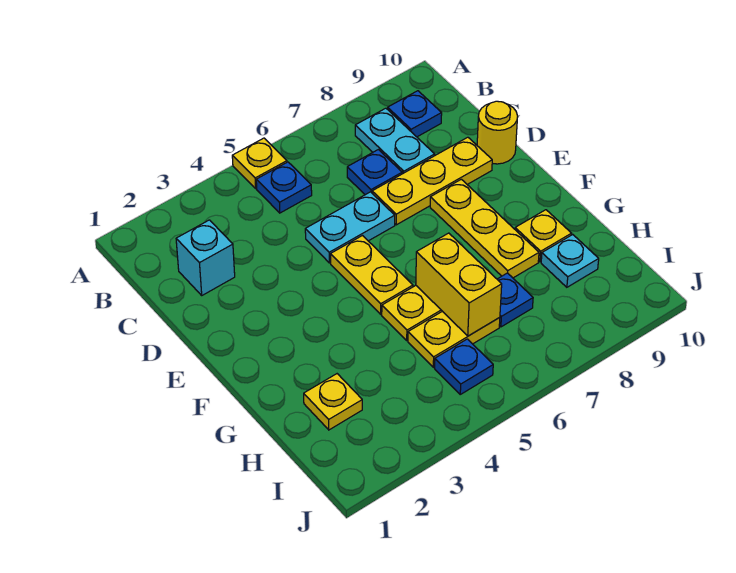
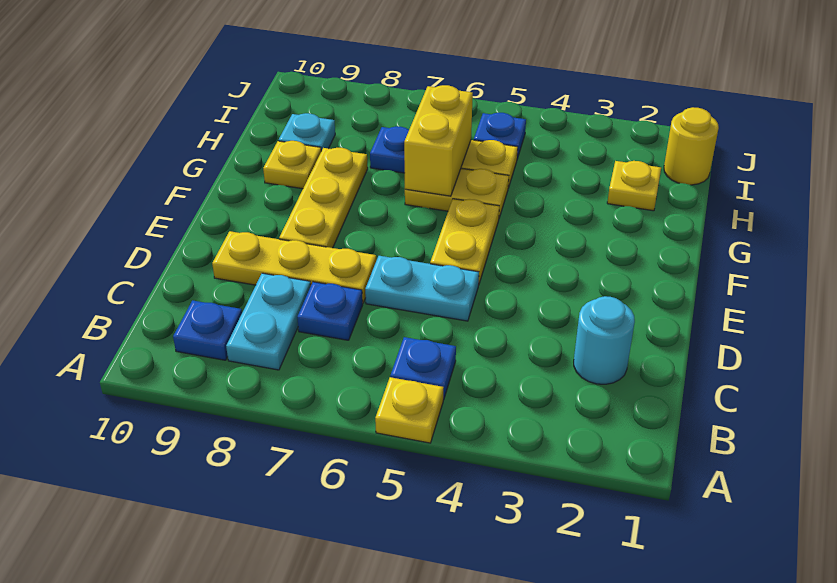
cyan brick C2 level 1 -> cyan round brick C2 level 1
yellow round brick D10 level 1 -> yellow round brick I1 level 1

